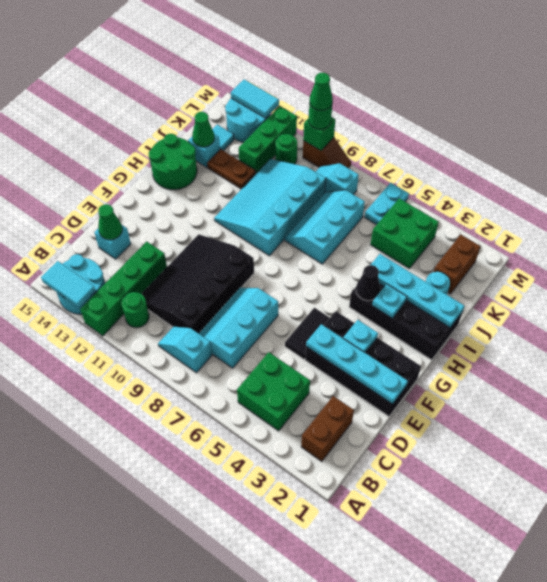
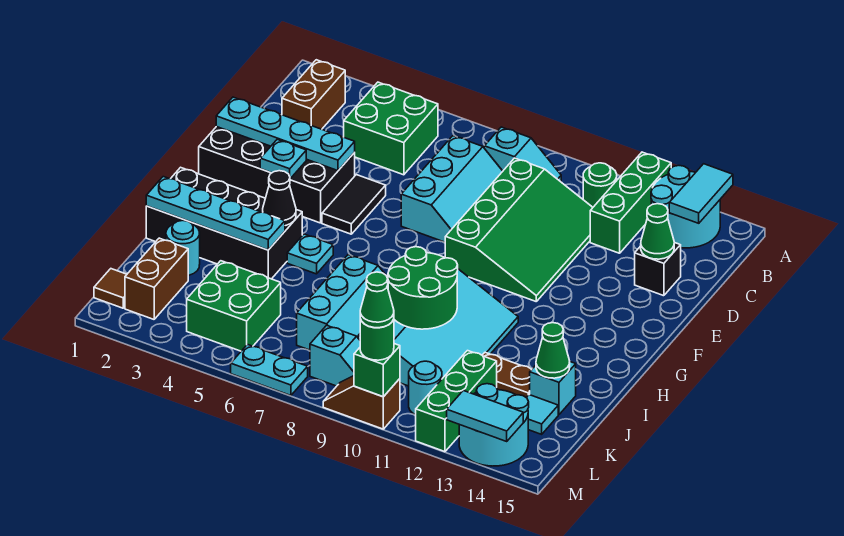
green brick A12:D12 level 1 -> green brick A12:C12 level 1
cyan tile A13:A14 level 2 -> cyan tile A14:B14 level 2
black slope C9:F11 level 1 top 9 -> green slope C9:F11 level 1 top 9
cyan brick D14 level 1 -> black brick D14 level 1
cyan plate H3 level 2 -> cyan plate H5 level 1
green round brick H14:I15 level 1 -> green round brick I9:J10 level 2
none -> brown tile L1 level 1
cyan plate L6:M6 level 1 -> cyan plate M6:M7 level 1
green round brick L11 level 1 -> cyan round brick L11 level 1

